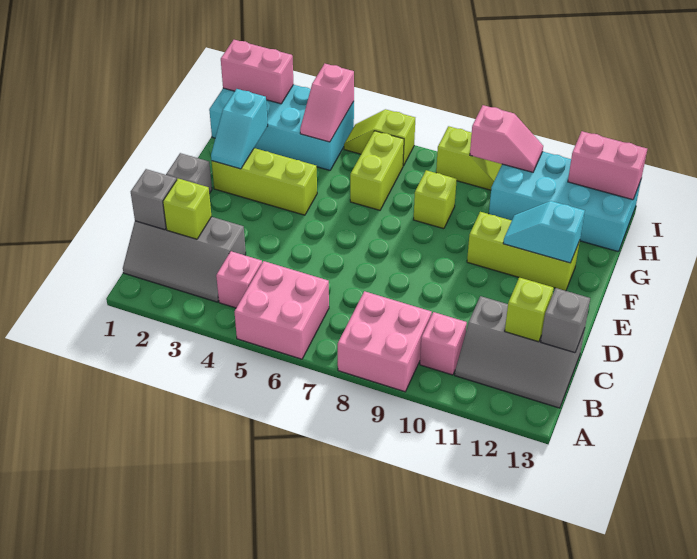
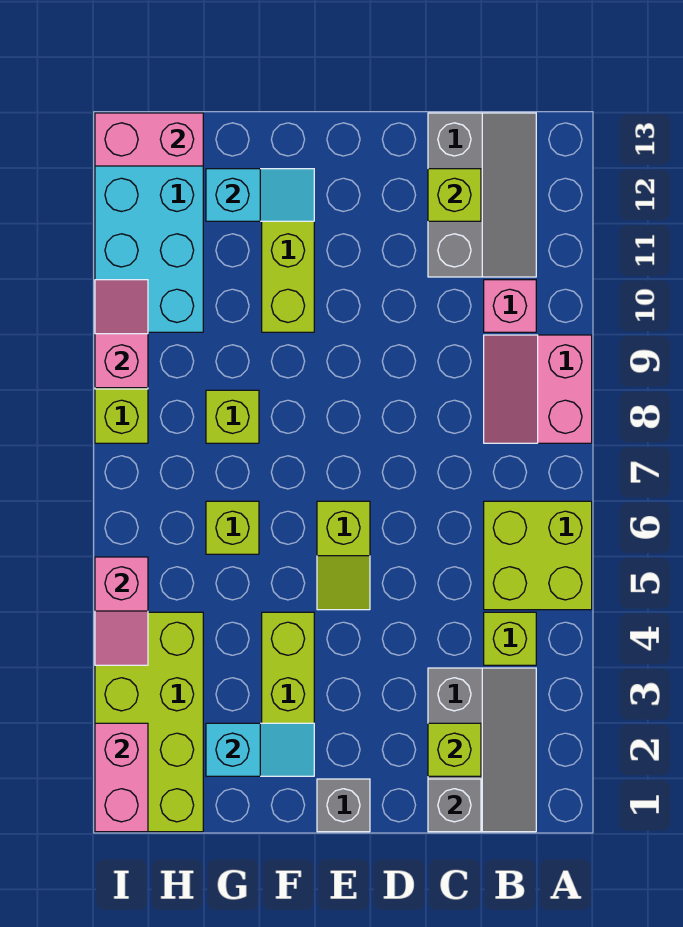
pink brick A5:B6 level 1 -> lime brick A5:B6 level 1
pink brick A8:B9 level 1 -> pink slope A8:B9 level 1 top A
pink brick B4 level 1 -> lime brick B4 level 1
grey brick C13 level 2 -> none
cyan slope F11:F12 level 2 top 12 -> cyan slope F12:G12 level 2 top G
lime brick G6:H6 level 1 -> lime brick G6 level 1
cyan brick H1:I4 level 1 -> lime brick H1:I4 level 1
pink slope H4:I4 level 2 top I -> pink slope I4:I5 level 2 top 5
lime slope I5:I6 level 1 top 6 -> lime slope E5:E6 level 1 top 6
pink brick I12:I13 level 2 -> pink brick H13:I13 level 2

